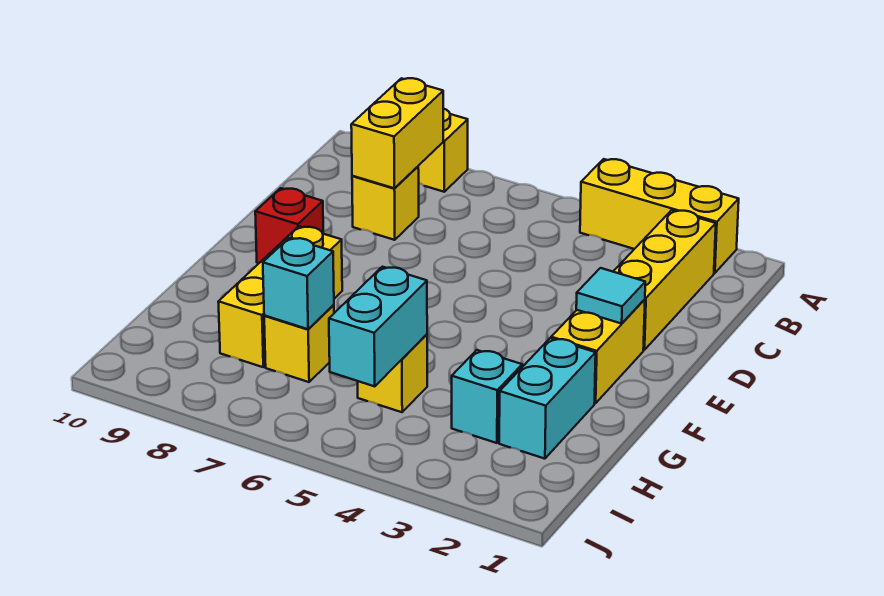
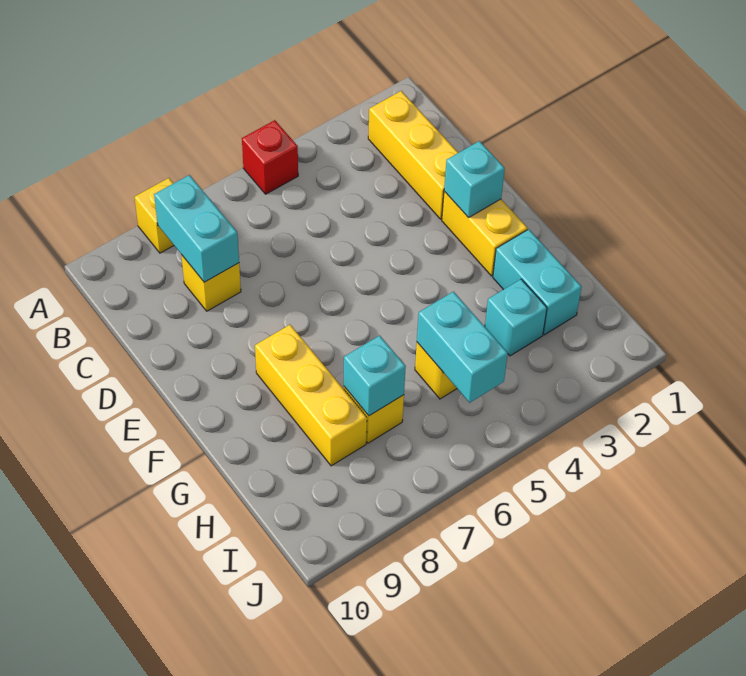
yellow brick A2:A4 level 1 -> none
yellow brick B8:C8 level 2 -> cyan brick B8:C8 level 2
cyan tile E2 level 2 -> cyan brick E2 level 2
red brick E9 level 1 -> red brick A5 level 1

